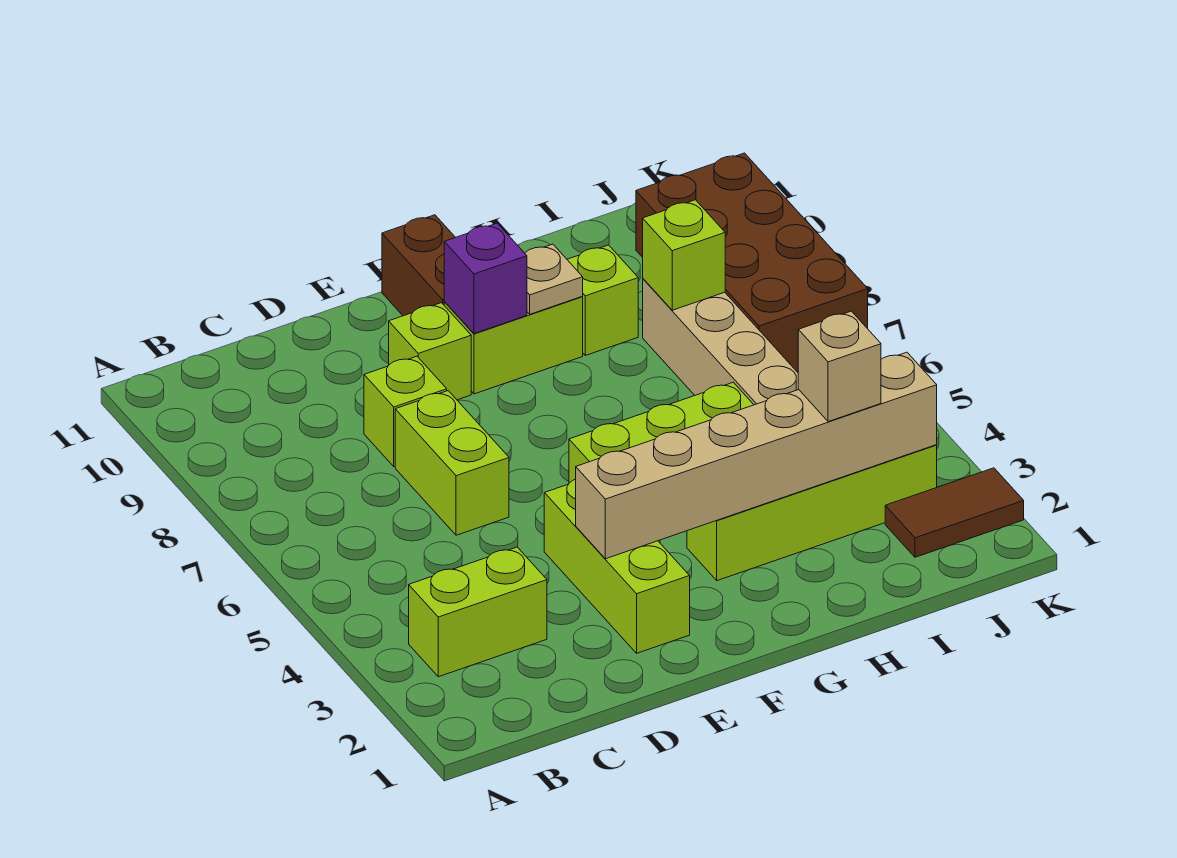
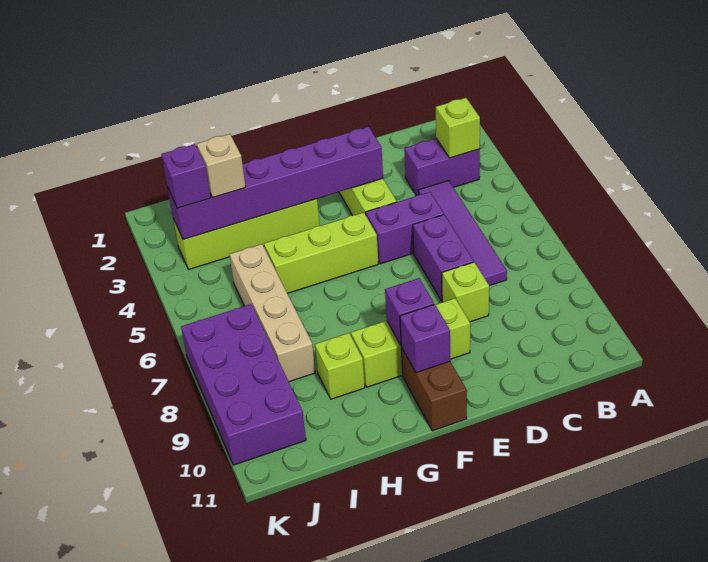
lime brick B3:C3 level 1 -> purple brick B3:C3 level 1
none -> purple tile C4:C7 level 1
none -> purple brick D5:E5 level 1
lime brick D6:D7 level 1 -> purple brick D6:D7 level 1
tan brick E3:J3 level 2 -> purple brick E3:J3 level 2
none -> purple brick F10 level 2
tan plate G9 level 2 -> none
lime brick I8 level 2 -> lime brick B3 level 2
brown tile J2:K2 level 1 -> none
none -> purple brick J3 level 3
brown brick J7:K10 level 1 -> purple brick J7:K10 level 1

